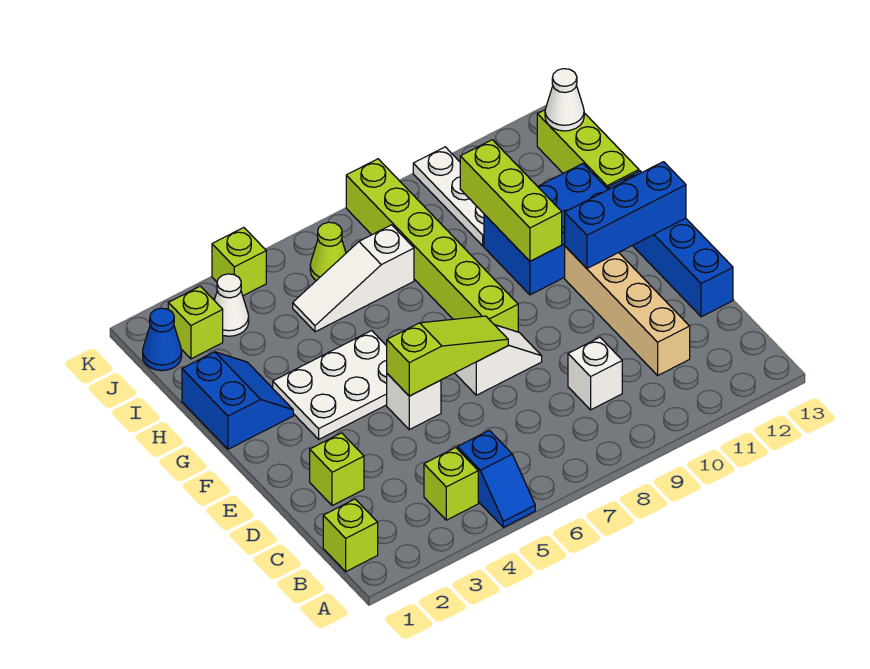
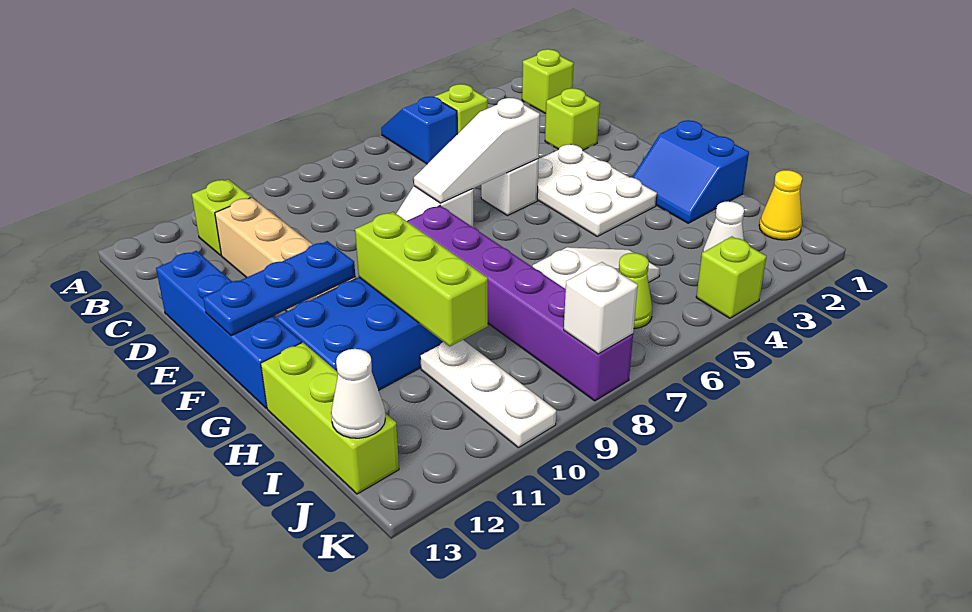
white brick C9 level 1 -> white brick K8 level 2
lime slope E5:E7 level 2 top 5 -> white slope E5:E7 level 2 top 5
white plate F3:G5 level 1 -> white plate E3:G4 level 1
lime brick F8:K8 level 1 -> purple brick F8:K8 level 1
blue brick F11:F13 level 2 -> blue plate F11:F13 level 2
blue cone J1 level 1 -> yellow cone J1 level 1
lime brick J2 level 1 -> lime brick B11 level 1

